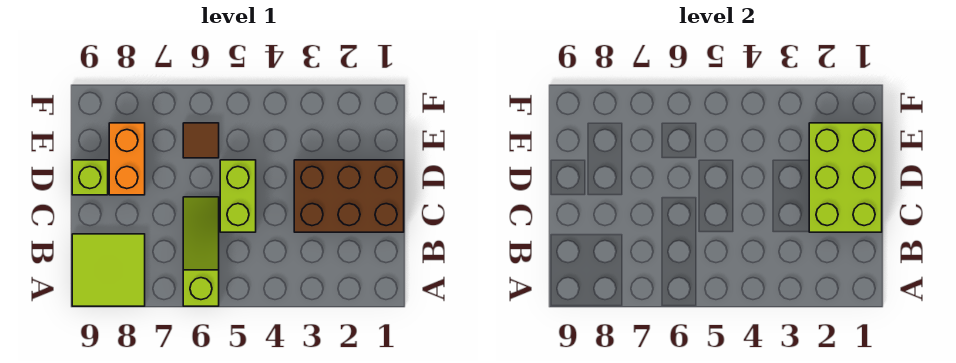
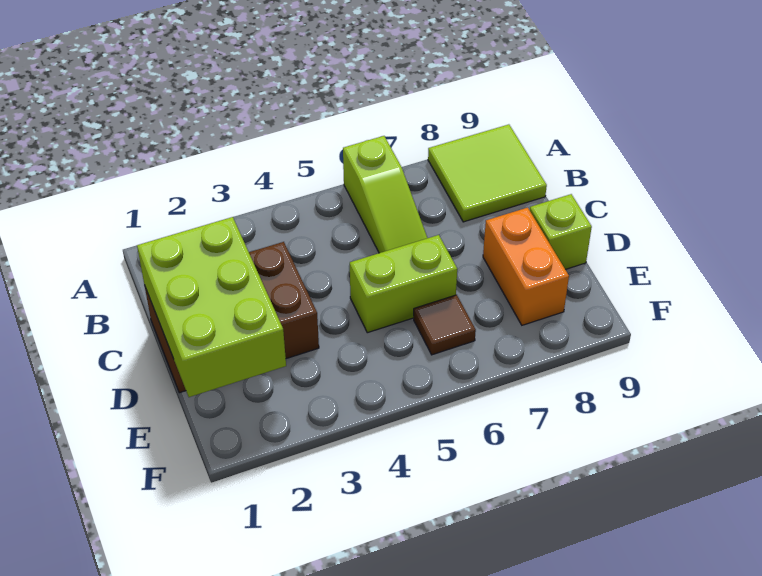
lime brick C5:D5 level 1 -> lime brick D5:D6 level 1

